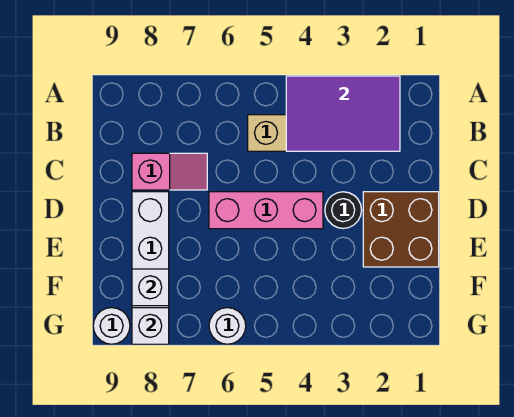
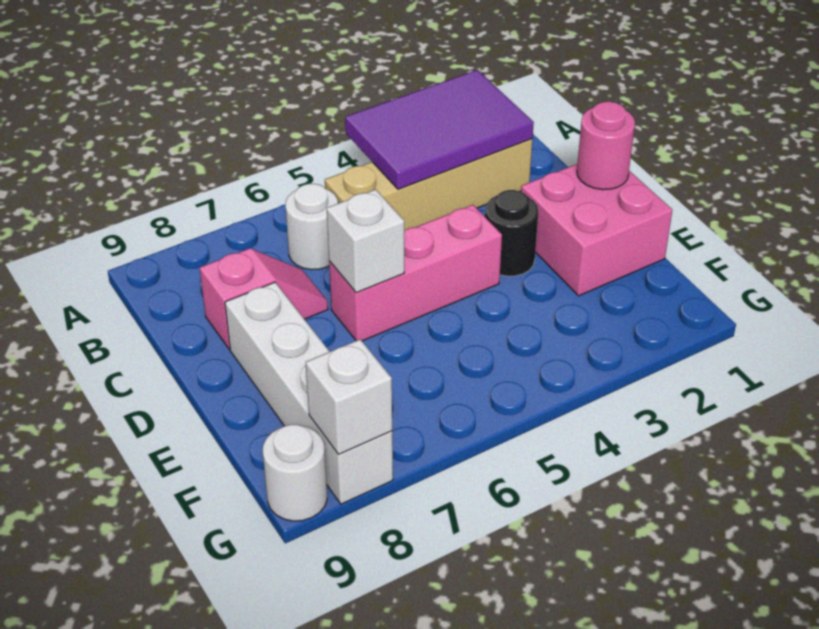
brown brick D1:E2 level 1 -> pink brick D1:E2 level 1
none -> pink round brick D1 level 2
white brick F8 level 2 -> white brick D6 level 2
white round brick G6 level 1 -> white round brick B6 level 1

